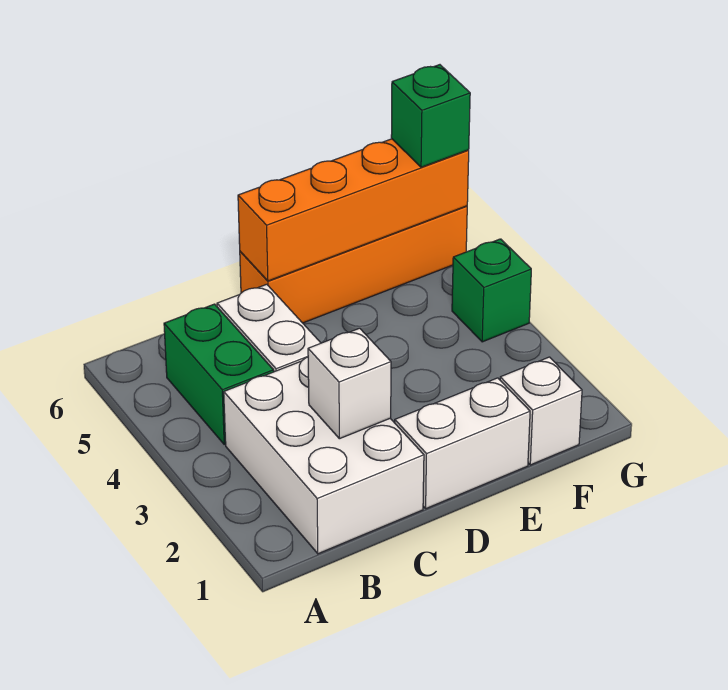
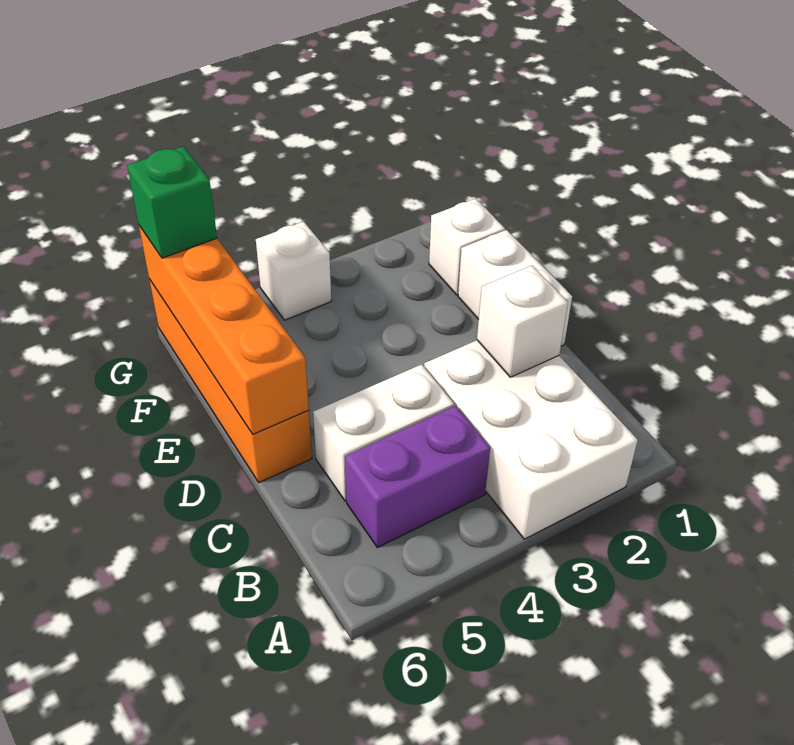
white brick B1:C3 level 1 -> white brick A2:C3 level 1
green brick B4:B5 level 1 -> purple brick B4:B5 level 1
green brick G4 level 1 -> white brick G4 level 1

